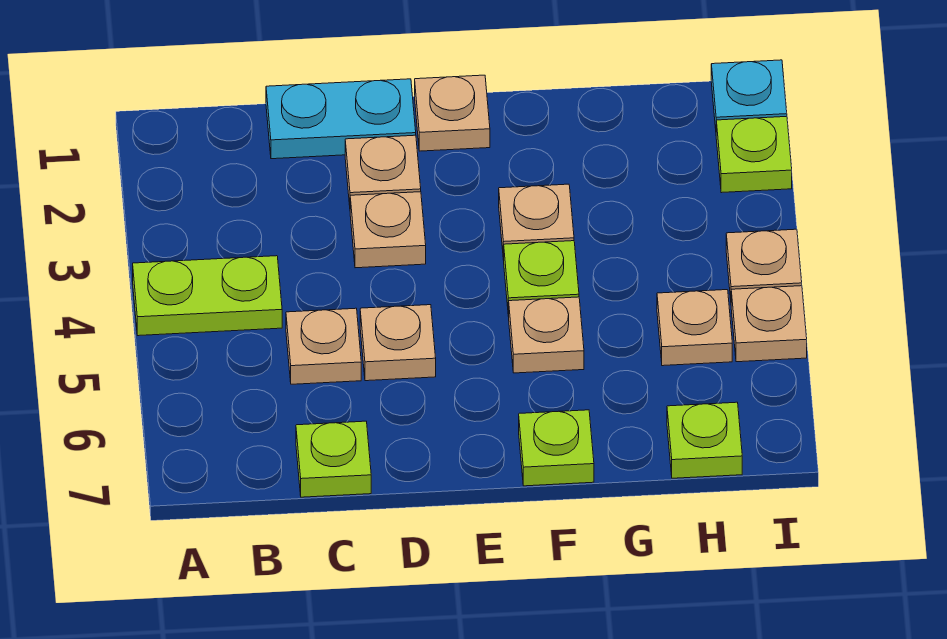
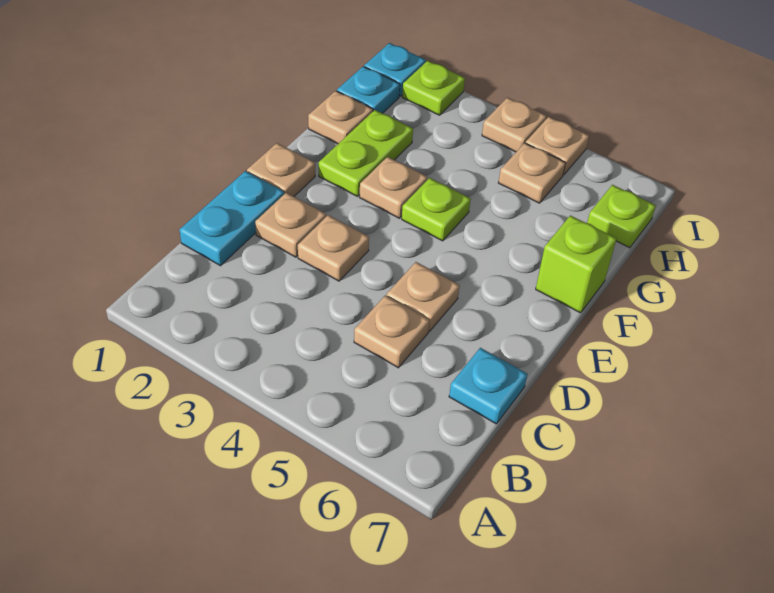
lime plate A4:B4 level 1 -> lime plate F2:G2 level 1
lime plate C7 level 1 -> cyan plate C7 level 1
tan plate F5 level 1 -> tan plate G1 level 1
lime plate F7 level 1 -> lime brick F7 level 1
none -> cyan plate H1 level 1

